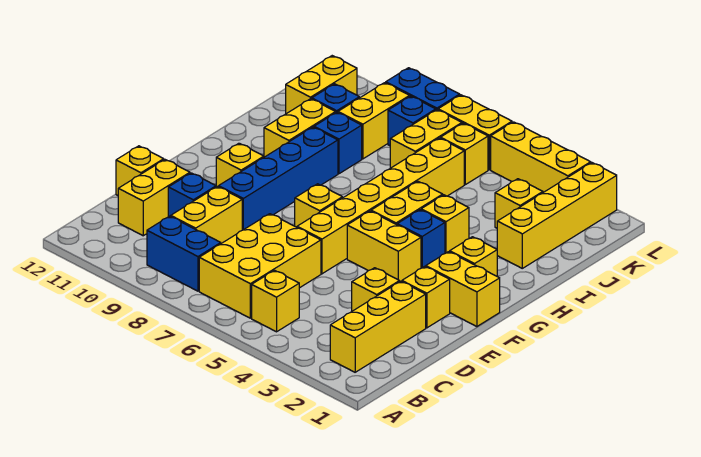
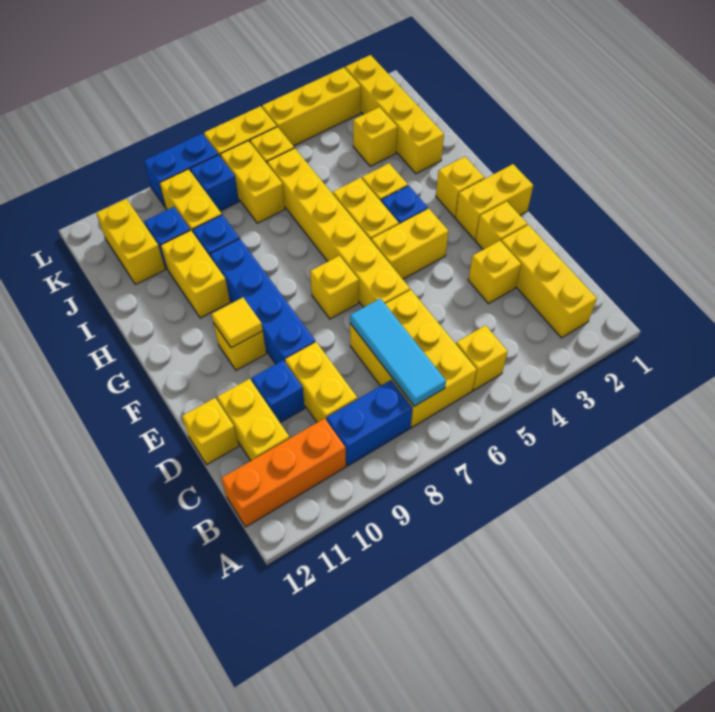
none -> cyan tile B7:D7 level 2
none -> orange brick B10:B12 level 1
none -> yellow tile F10 level 2

